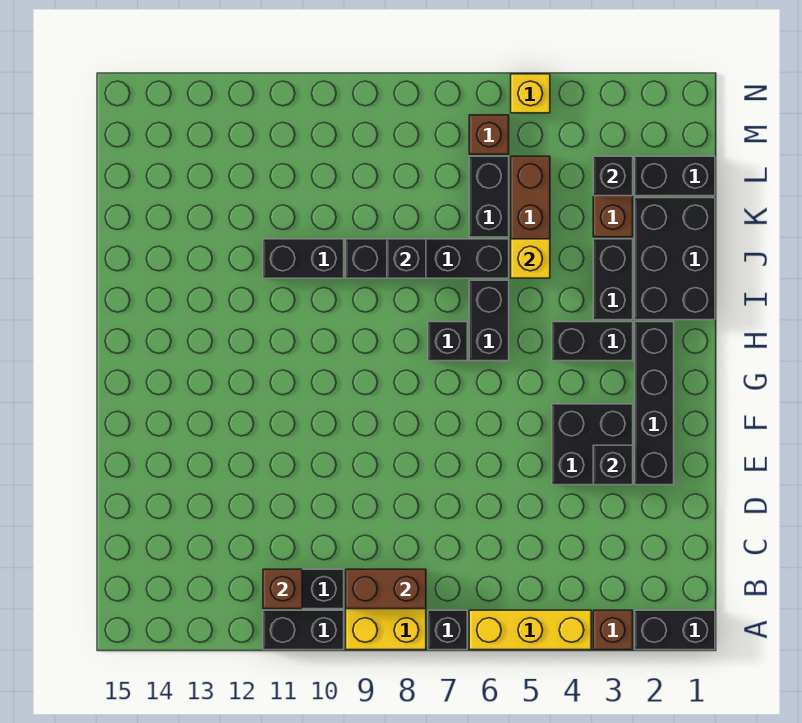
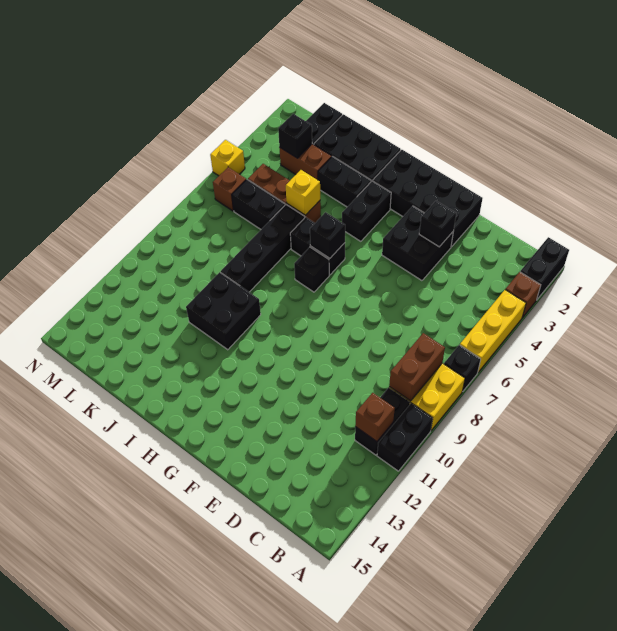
black brick E2:H2 level 1 -> black brick E1:H2 level 1
black brick J8 level 2 -> black brick H6 level 2
black brick J10:J11 level 1 -> black brick I10:J11 level 1

